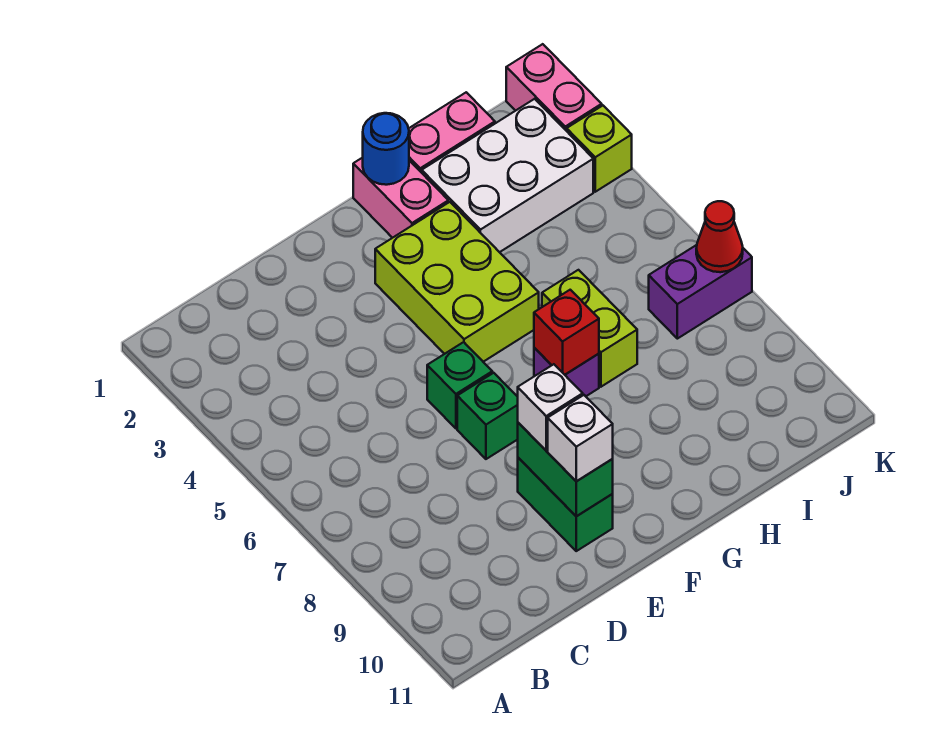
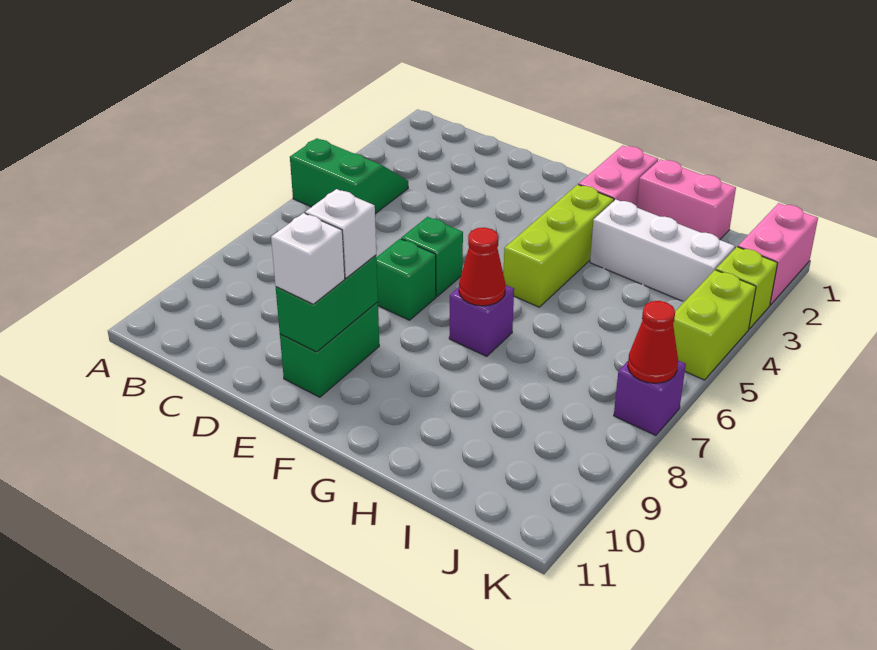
none -> green slope A4:B5 level 1 top 5
lime brick F3:G5 level 1 -> lime brick G3:G5 level 1
blue round brick G1 level 2 -> none
red brick G7 level 2 -> red cone G7 level 2
white brick H2:J3 level 1 -> white brick H3:J3 level 1
lime brick H6:H7 level 1 -> lime brick K4:K5 level 1
purple brick J7:K7 level 1 -> purple brick K7 level 1

